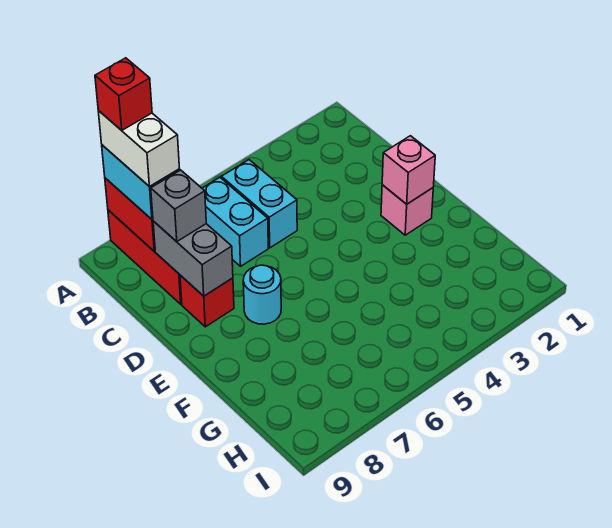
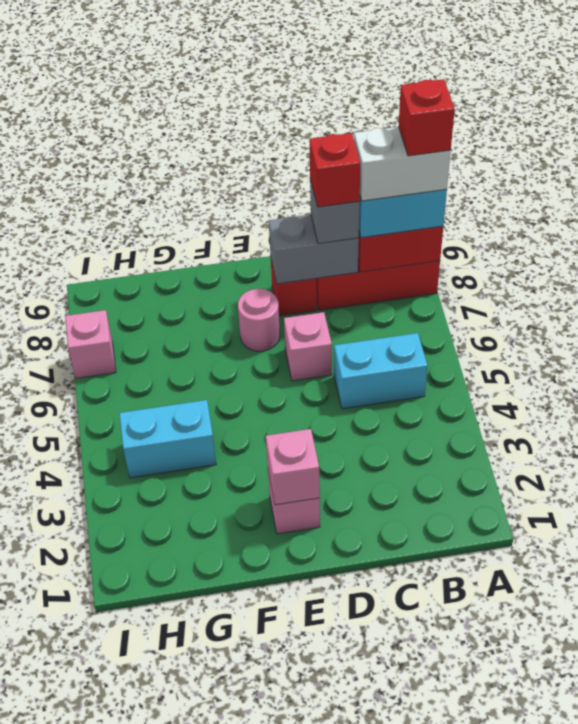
cyan brick B6:C6 level 1 -> cyan brick G4:H4 level 1
none -> red brick C8 level 4
none -> pink brick D6 level 1
cyan round brick E7 level 1 -> pink round brick E7 level 1
none -> pink brick I7 level 1

